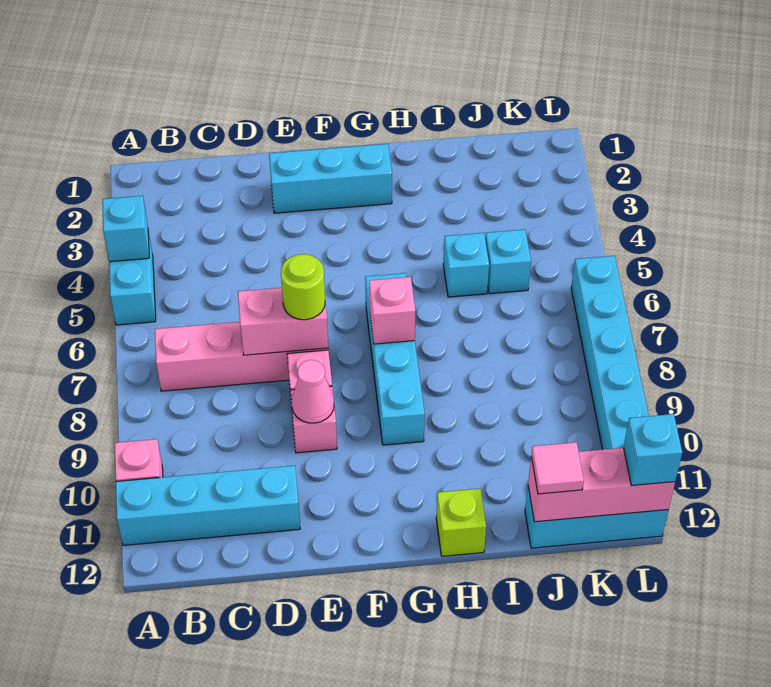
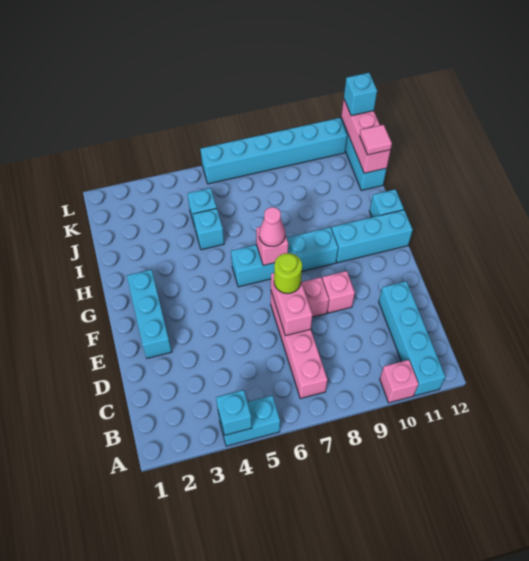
pink cone E9 level 2 -> pink cone G7 level 3
none -> cyan brick G10:G12 level 1
lime brick H12 level 1 -> cyan brick H12 level 1

